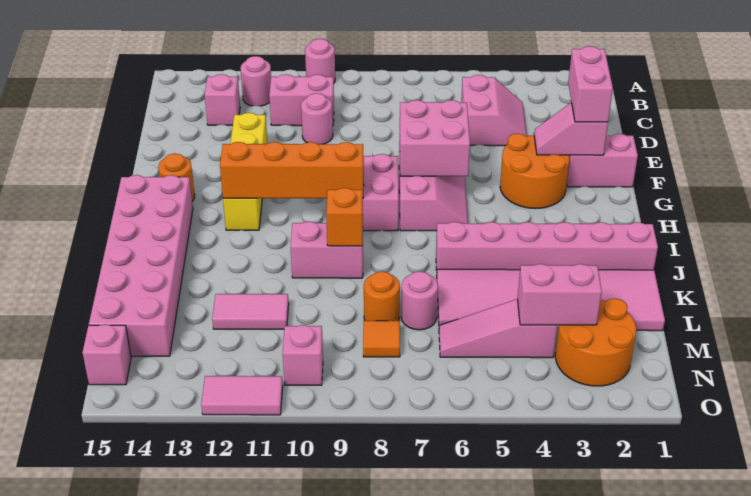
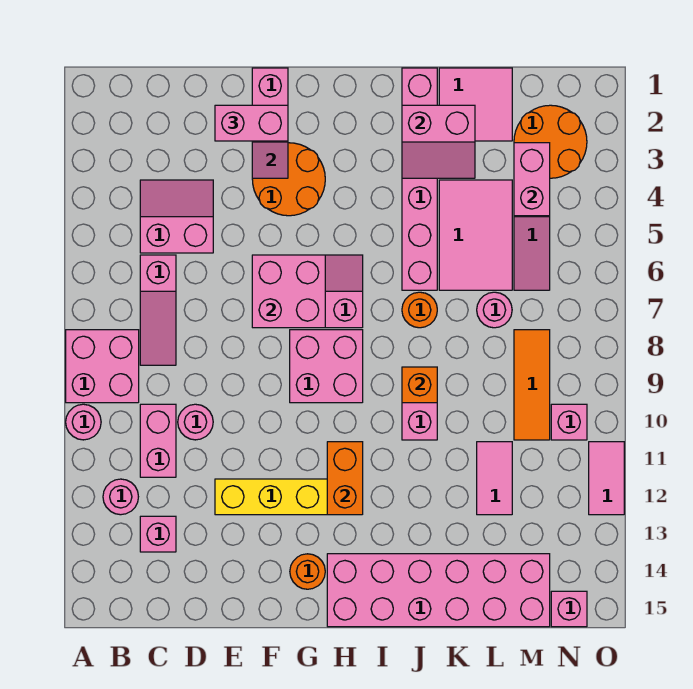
none -> pink brick A8:B9 level 1
none -> pink slope C6:C8 level 1 top 6
orange brick H9:H12 level 2 -> orange brick H11:H12 level 2
none -> pink slope J2:K3 level 2 top 2
orange round brick L8 level 1 -> orange round brick J7 level 1
orange tile M8 level 1 -> orange tile M8:M10 level 1

